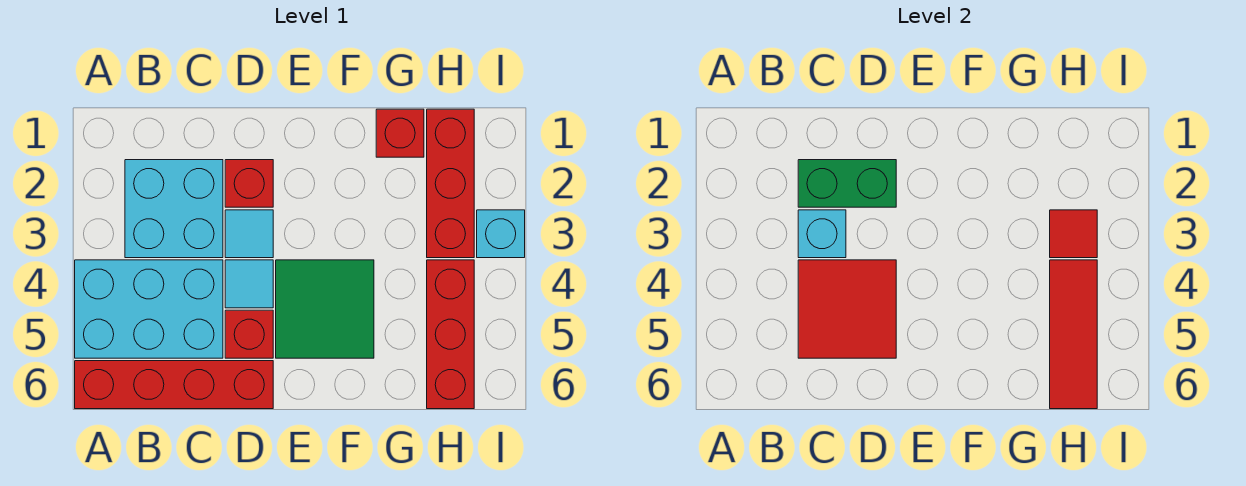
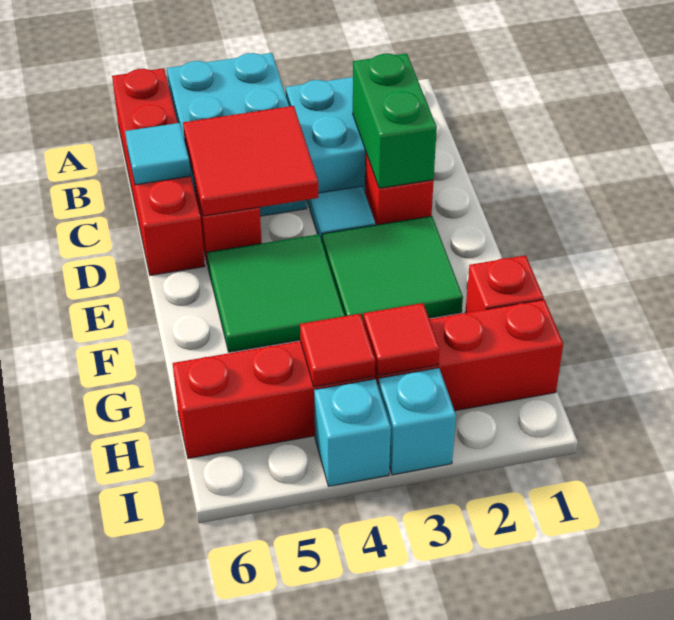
cyan brick C3 level 2 -> cyan brick I4 level 1
cyan tile D4 level 1 -> cyan tile C6 level 2
none -> green tile E2:F3 level 1
red tile H4:H6 level 2 -> red tile H4 level 2

